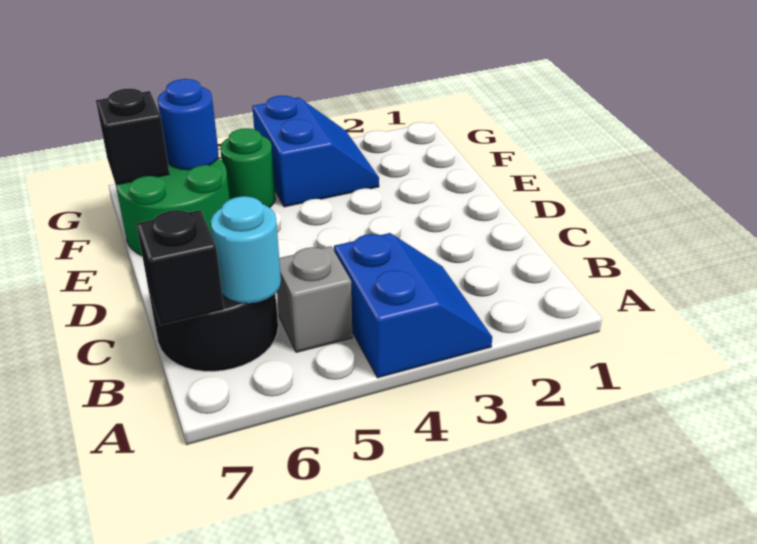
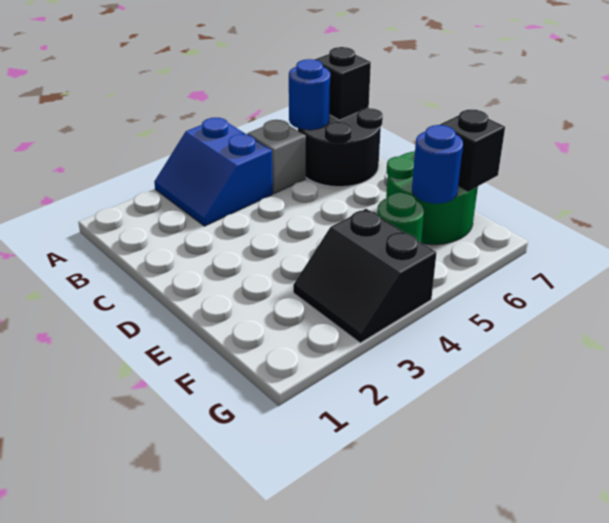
cyan round brick B6 level 2 -> blue round brick B6 level 2
blue slope F3:G4 level 1 top 4 -> black slope F3:G4 level 1 top 4

